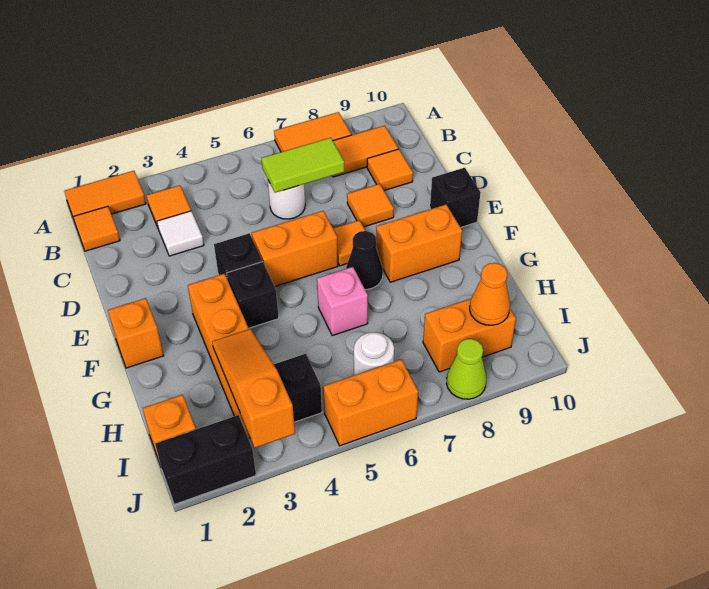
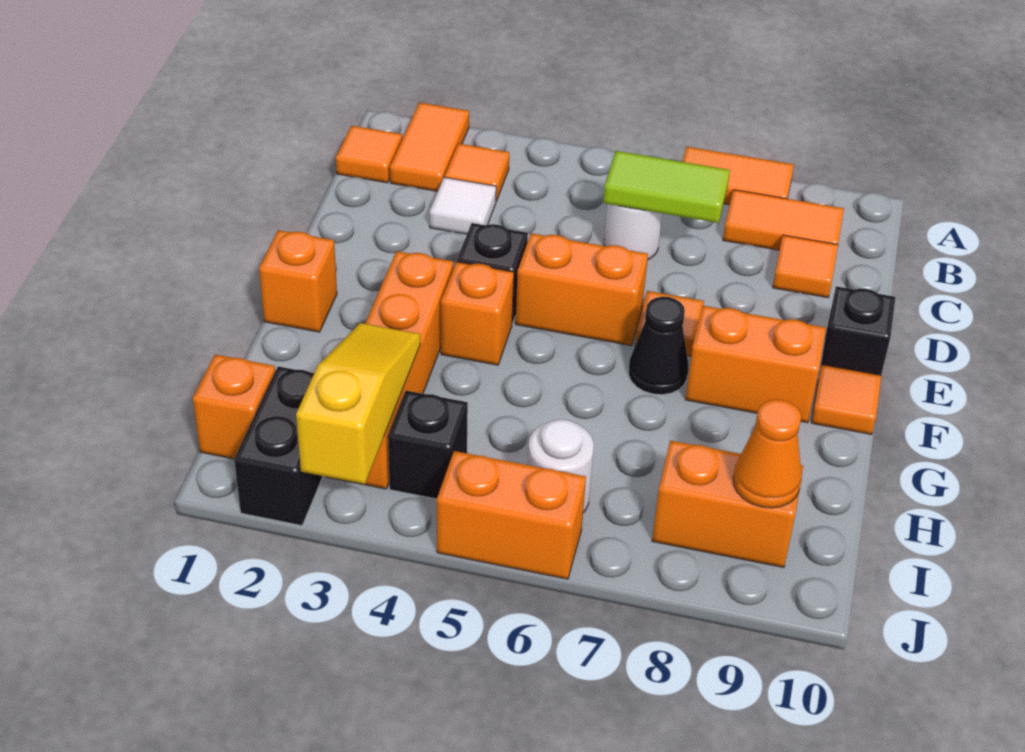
orange tile A1:A2 level 1 -> orange tile A2:B2 level 1
orange tile D8 level 1 -> orange tile F10 level 1
black brick F4 level 1 -> orange brick F4 level 1
pink brick G6 level 1 -> none
orange slope H3:J3 level 2 top J -> yellow slope H3:J3 level 2 top J
black brick J1:J2 level 1 -> black brick I2:J2 level 1
lime cone J8 level 1 -> none

